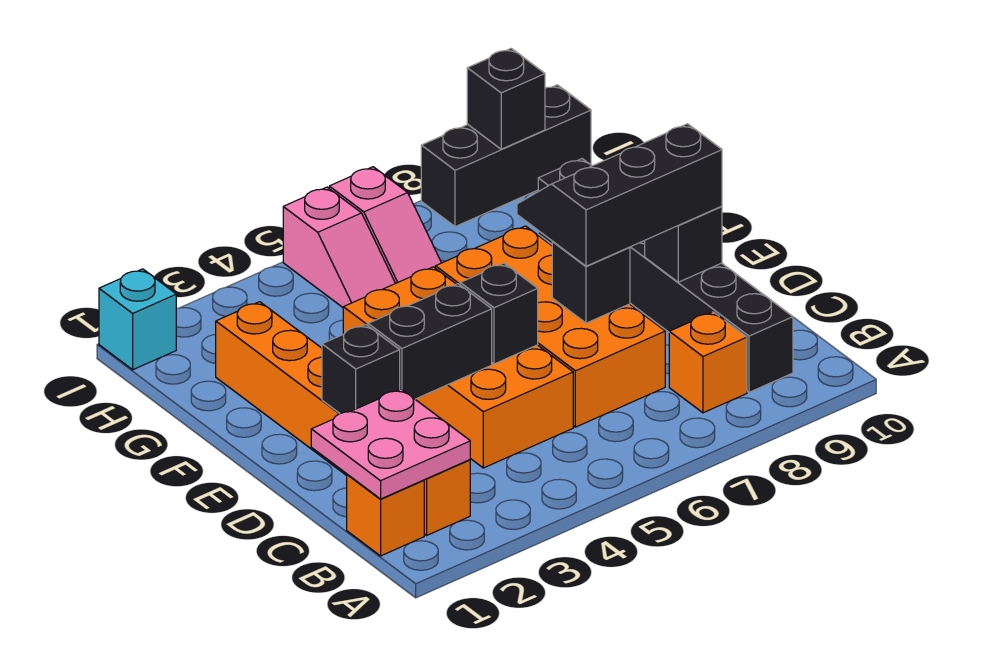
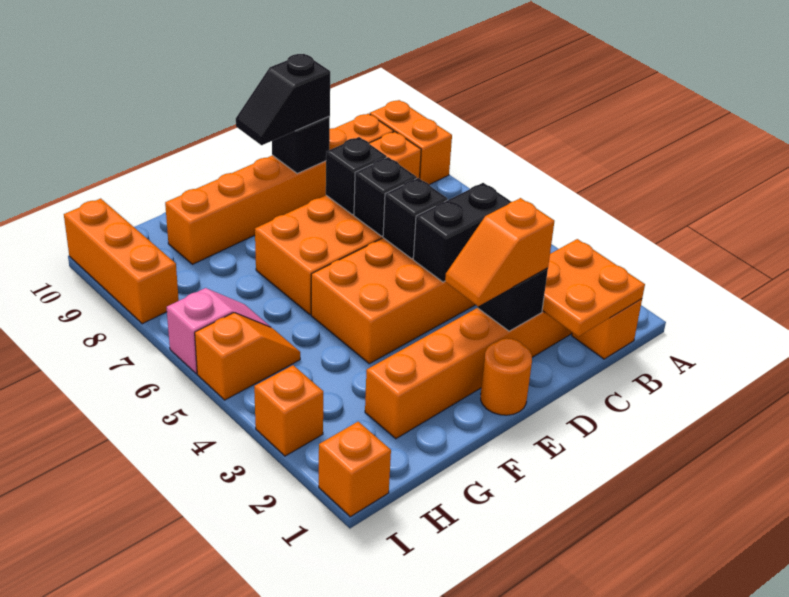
none -> orange brick A8:A9 level 1
pink plate B1:C2 level 2 -> orange plate B1:C2 level 2
black brick B9:G9 level 1 -> orange brick B9:G9 level 1
none -> orange slope D2:E2 level 3 top D
black brick D3:D4 level 2 -> black brick C4:D4 level 2
black slope D7:E9 level 3 top D -> black slope D9:E9 level 3 top D
none -> orange round brick E1 level 1
pink slope H5:I5 level 1 top I -> orange slope H5:I5 level 1 top I
cyan brick I1 level 1 -> orange brick I1 level 1
none -> orange brick I3 level 1
black brick I8:I10 level 1 -> orange brick I8:I10 level 1
black brick I9 level 2 -> black brick D6 level 2

